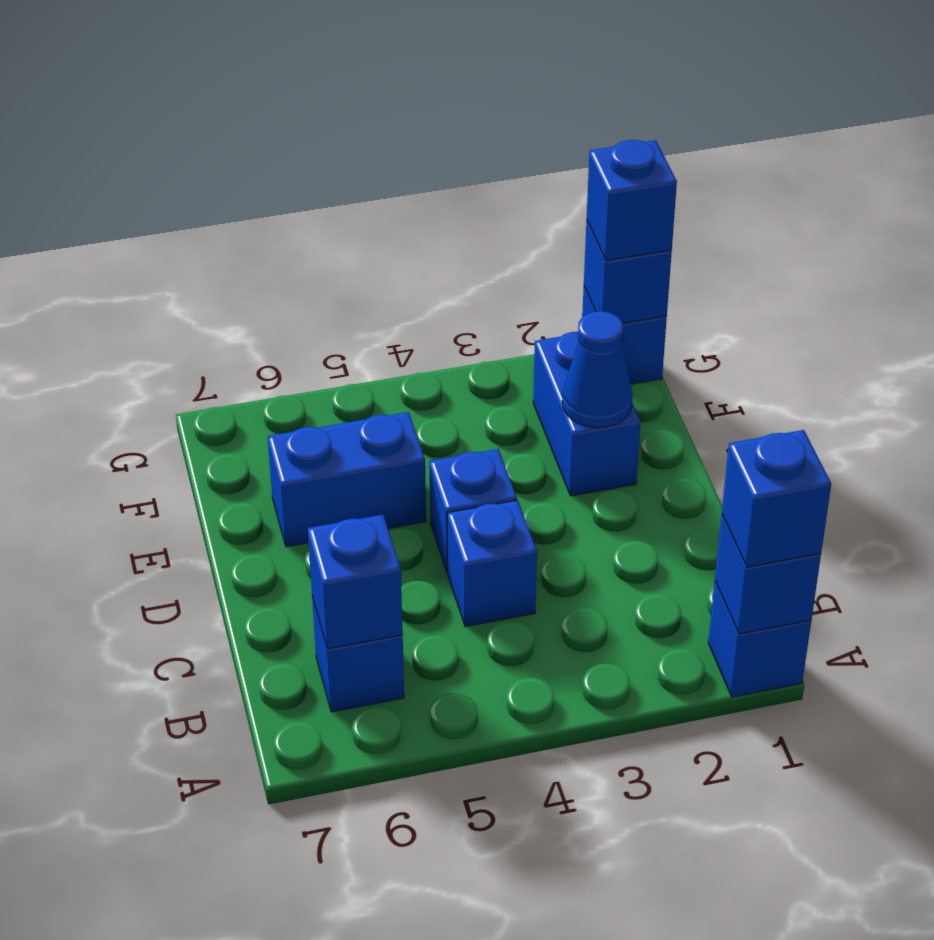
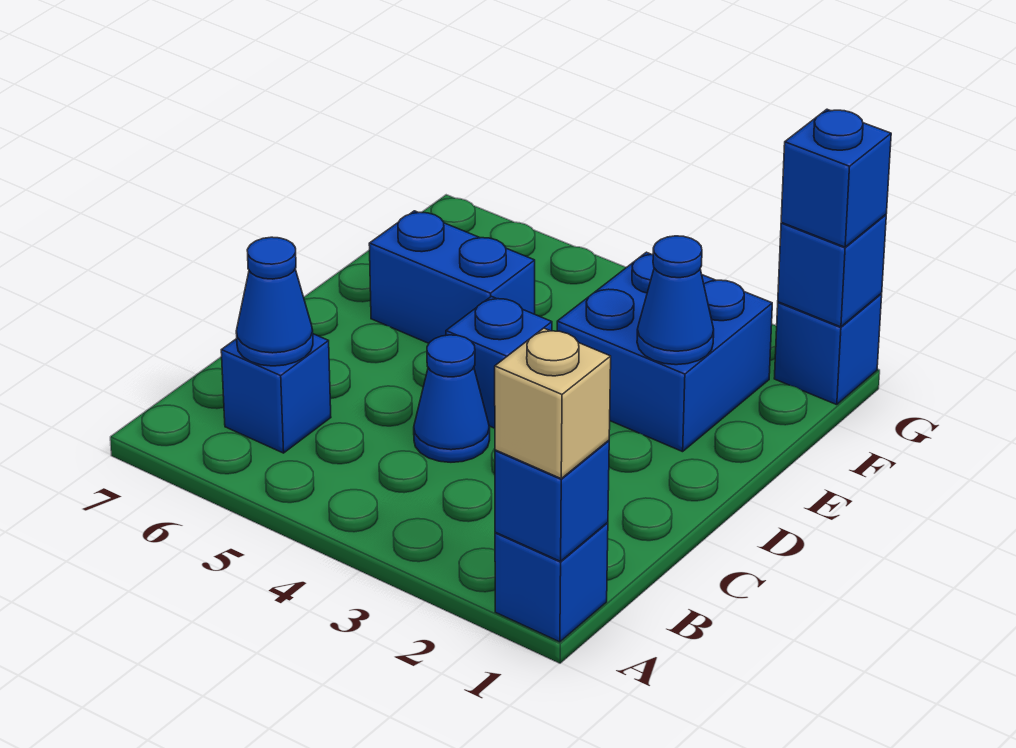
blue brick A1 level 3 -> tan brick A1 level 3
blue brick B6 level 2 -> blue cone B6 level 2
blue brick C4 level 1 -> blue cone C4 level 1
blue brick E2:F2 level 1 -> blue brick E2:F3 level 1

